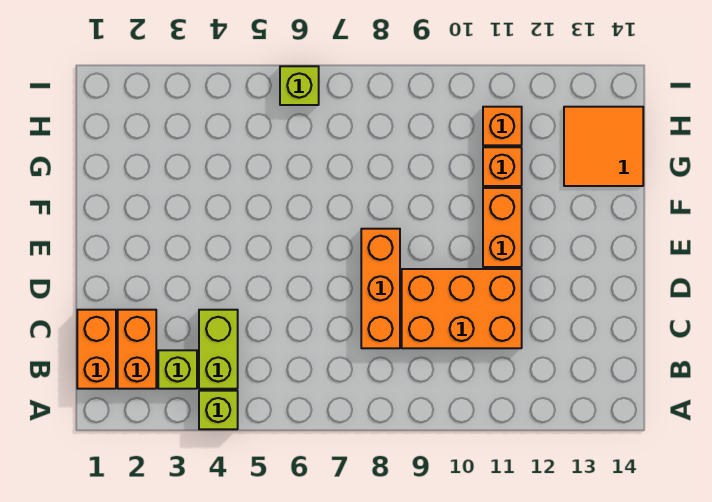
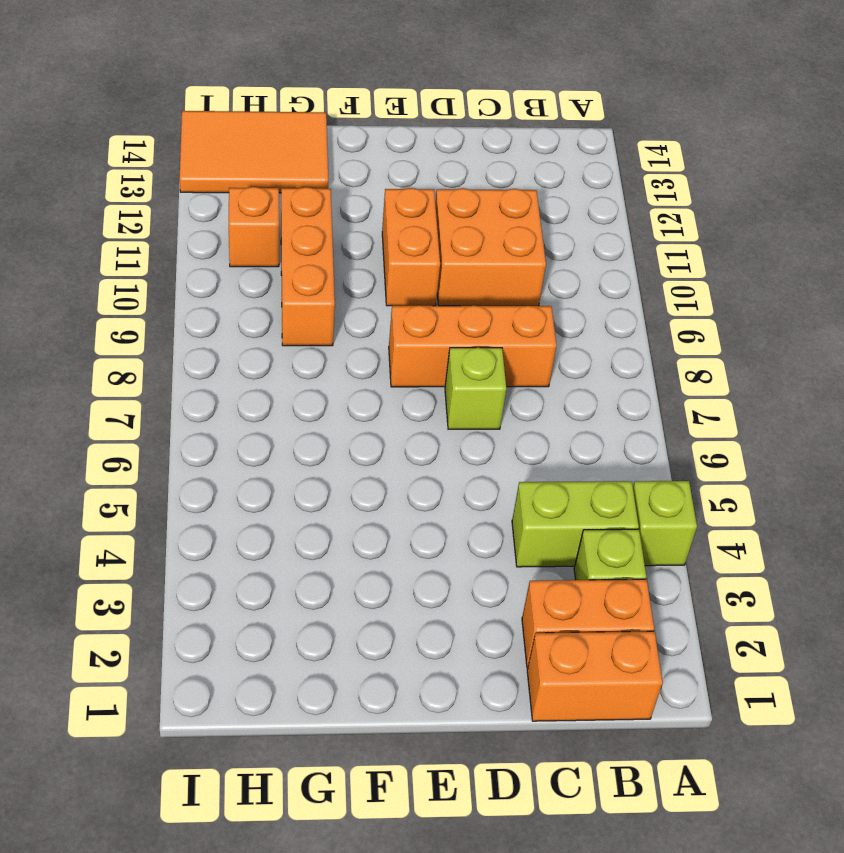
orange brick C9:D11 level 1 -> orange brick C10:D11 level 1
orange brick E11:F11 level 1 -> orange brick E10:E11 level 1
orange brick G11 level 1 -> orange brick G9:G11 level 1
orange tile G13:H14 level 1 -> orange tile G13:I14 level 1
lime brick I6 level 1 -> lime brick D7 level 1

